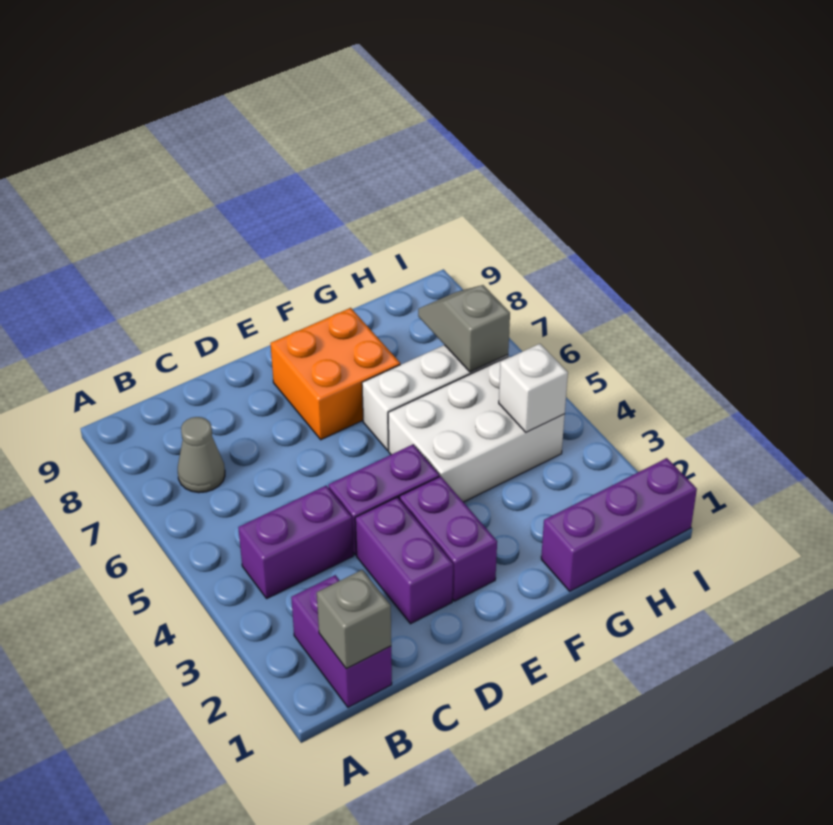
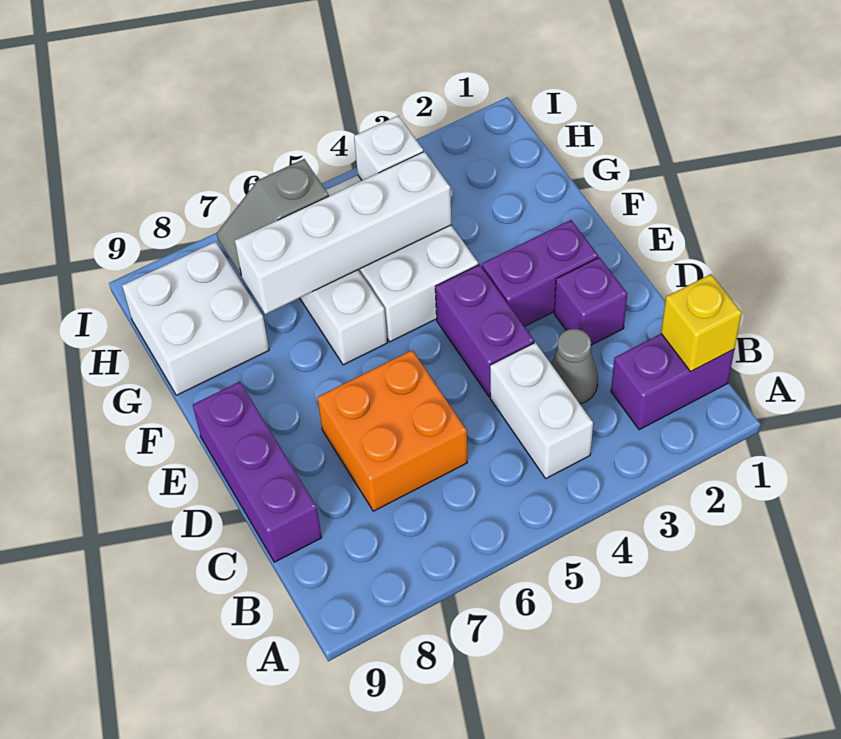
grey brick B1 level 2 -> yellow brick B1 level 2
purple brick B4:C4 level 1 -> white brick B4:C4 level 1
grey cone B7 level 1 -> grey cone C3 level 1
purple brick D2:D3 level 1 -> purple brick D2 level 1
orange brick E7:F8 level 1 -> orange brick C6:D7 level 1
purple brick G1:I1 level 1 -> purple brick C9:E9 level 1
none -> white brick G4:G7 level 2
none -> white brick G8:H9 level 1

